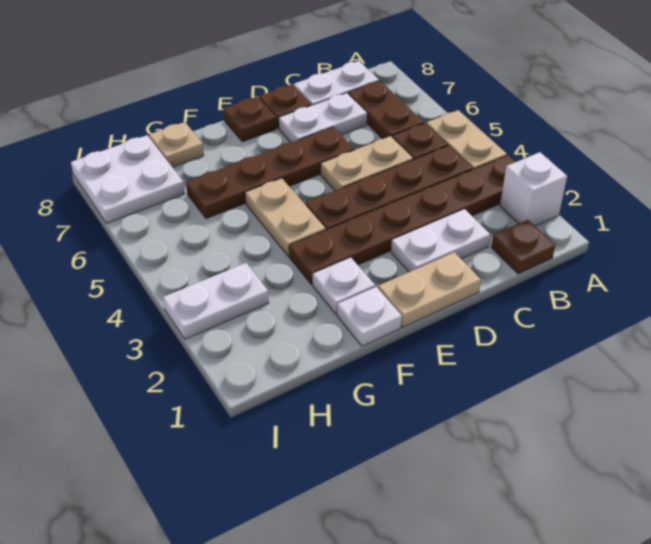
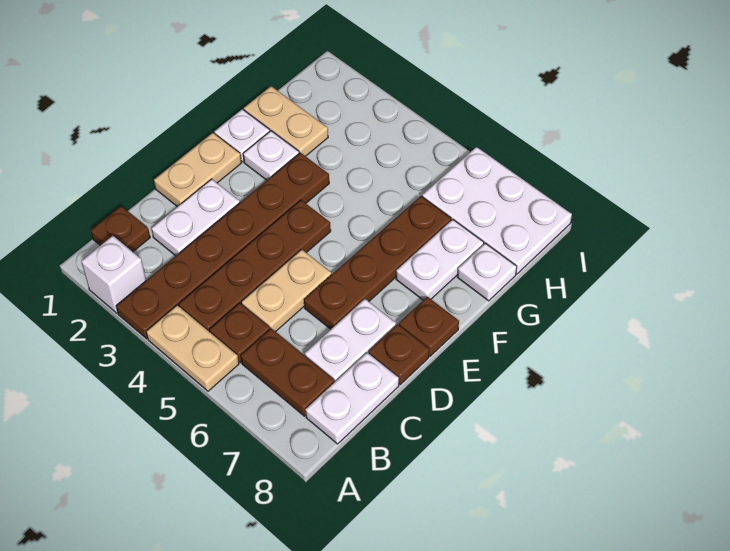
tan plate F4:F5 level 1 -> tan plate G1:G2 level 1
tan plate G8 level 1 -> white plate G8 level 1
white plate H3:I3 level 1 -> white plate F7:G7 level 1
white plate H7:I8 level 1 -> white plate H6:I8 level 1

